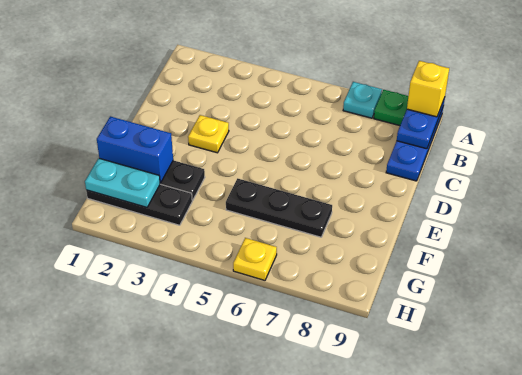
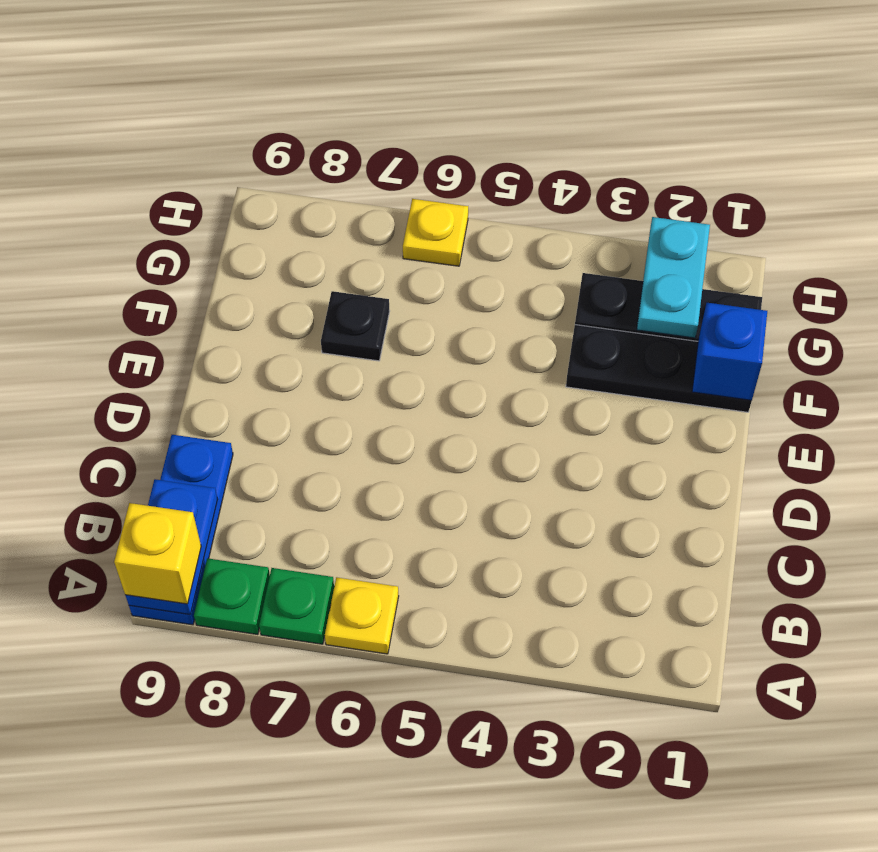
cyan plate A7 level 1 -> green plate A7 level 1
yellow plate D3 level 1 -> yellow plate A6 level 1
blue brick F1:F2 level 2 -> blue brick F1 level 2
black plate F5:F7 level 1 -> black plate F7 level 1
cyan plate G1:G2 level 2 -> cyan plate G2:H2 level 2

